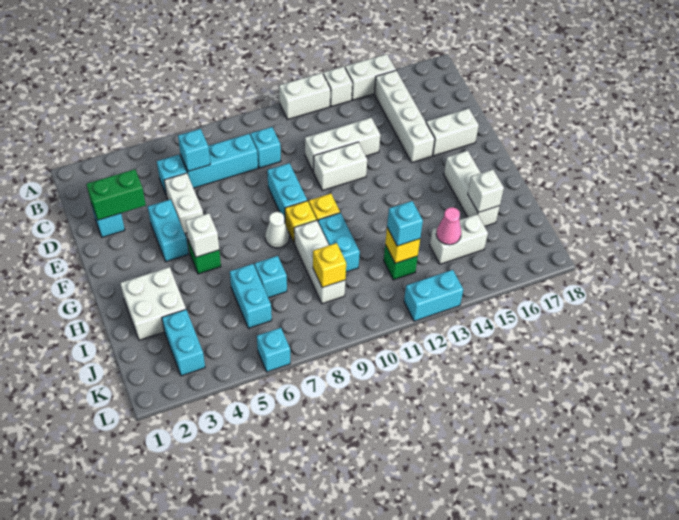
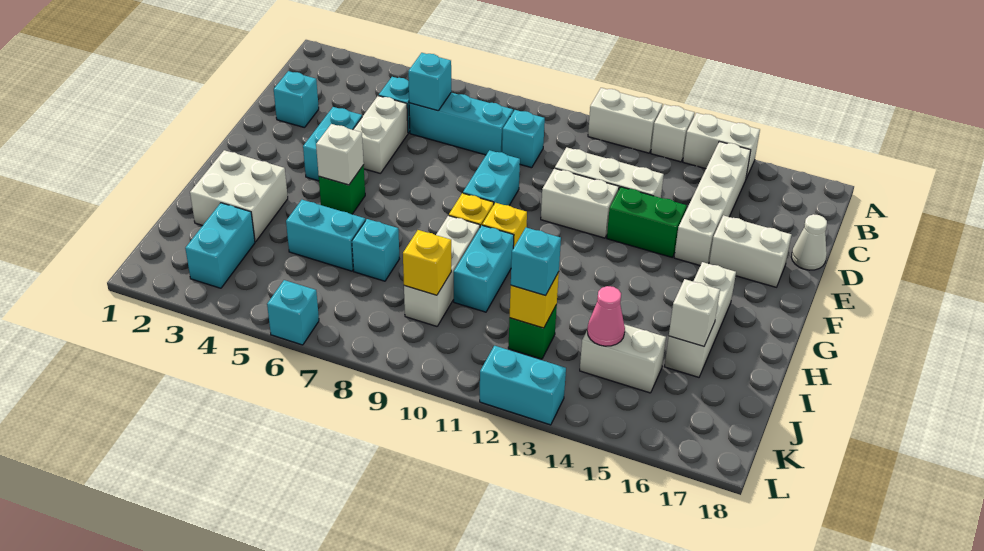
green brick D2:D3 level 2 -> green brick E13:E14 level 1
white cone G8 level 1 -> white cone D18 level 1
cyan brick I6:J6 level 1 -> cyan brick I5:I6 level 1

